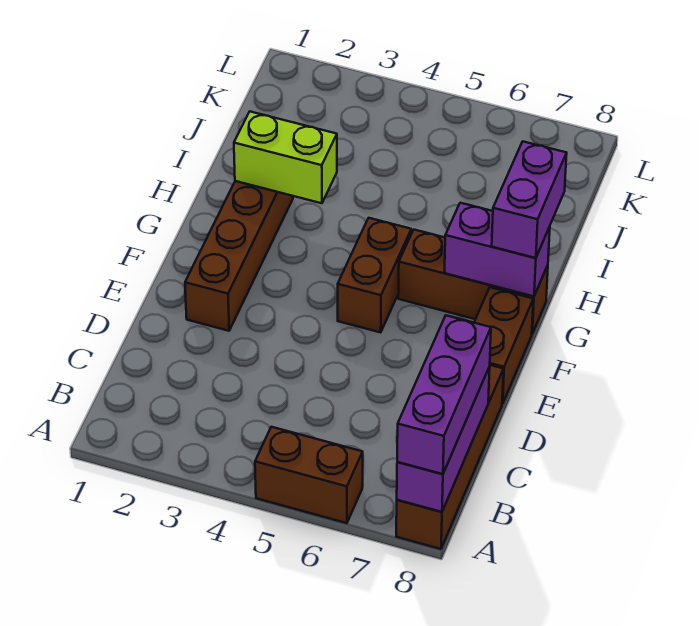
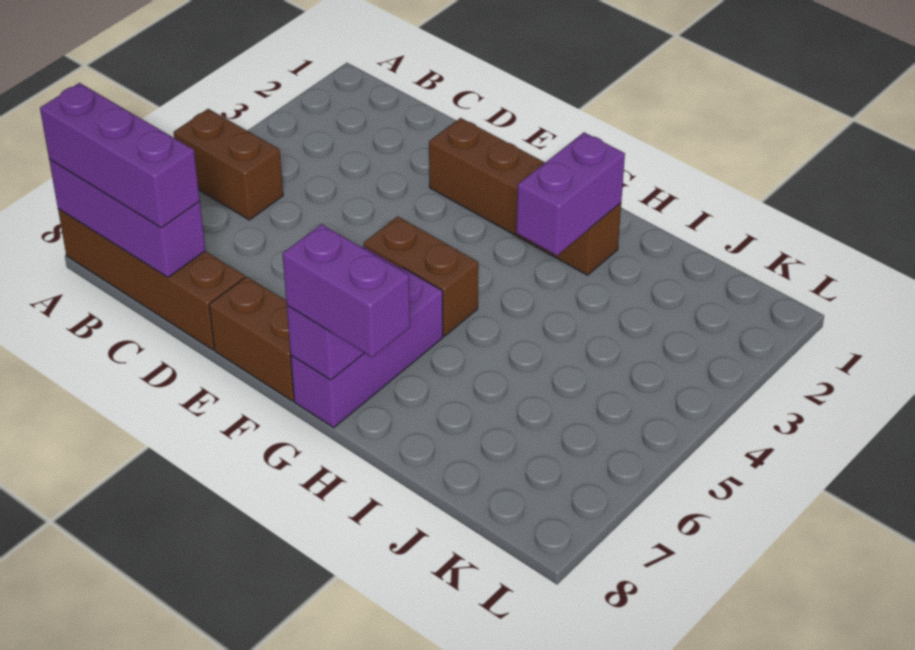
brown brick A5:A6 level 1 -> brown brick A5:B5 level 1
brown brick G6:G8 level 1 -> purple brick G6:G8 level 1
lime brick H2:H3 level 2 -> purple brick H2:H3 level 2

